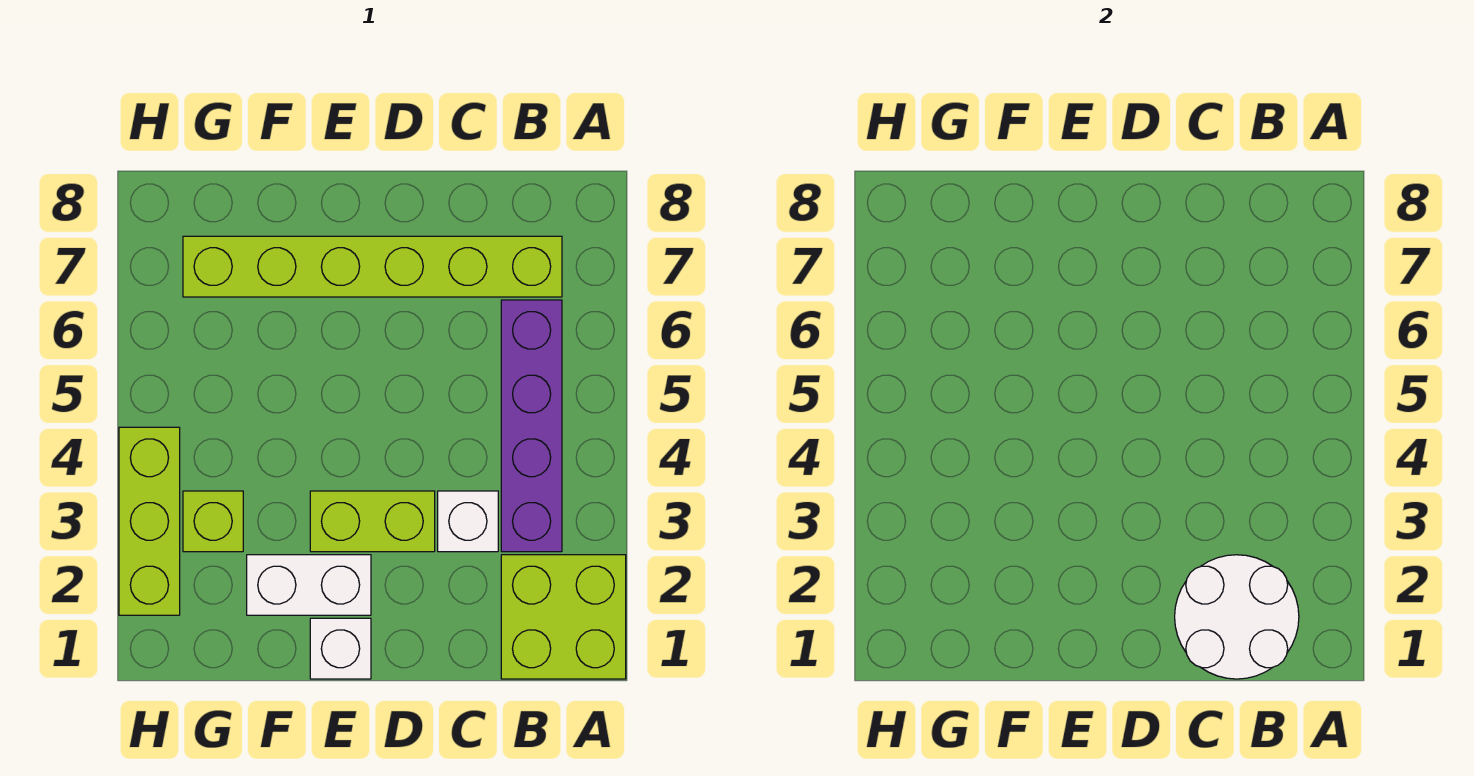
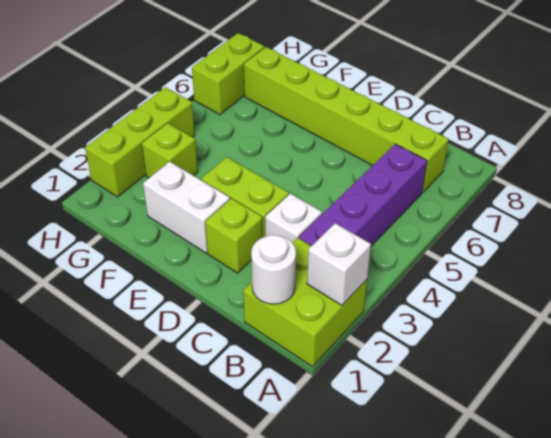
white round brick B1:C2 level 2 -> white round brick B1 level 2
none -> lime brick D2 level 1
white brick E1 level 1 -> white brick A2 level 2
none -> lime brick H6:H7 level 1

